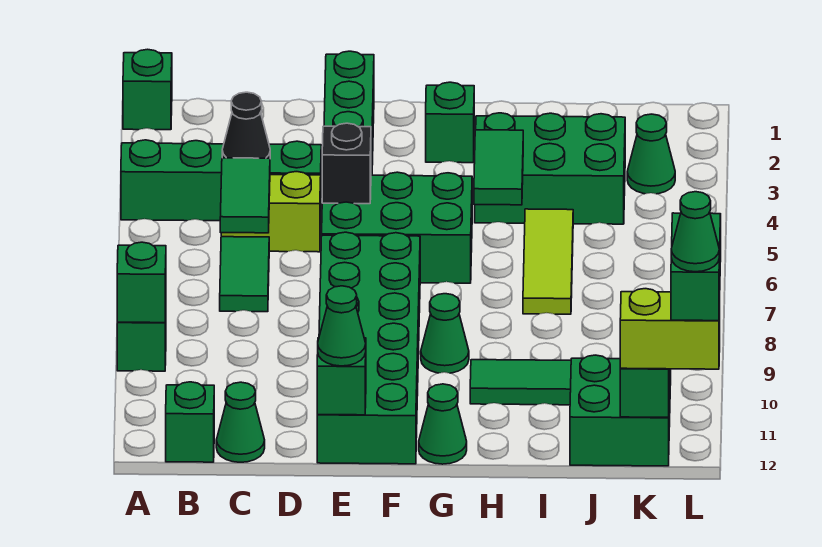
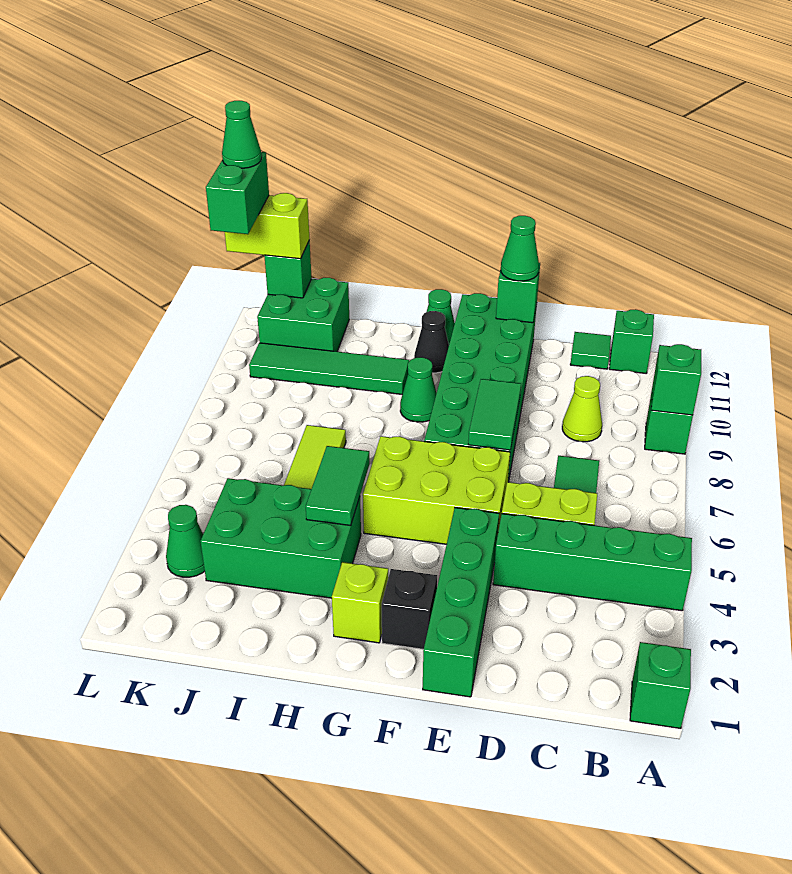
black cone C4 level 2 -> black cone G11 level 1
green tile C5:C6 level 2 -> green tile E7:E8 level 2
none -> lime cone C9 level 1
green cone C12 level 1 -> green tile C12 level 1
green brick E5:G6 level 1 -> lime brick E5:G6 level 1
black brick E5 level 2 -> black brick F2 level 1
green brick G2 level 1 -> lime brick G2 level 1

